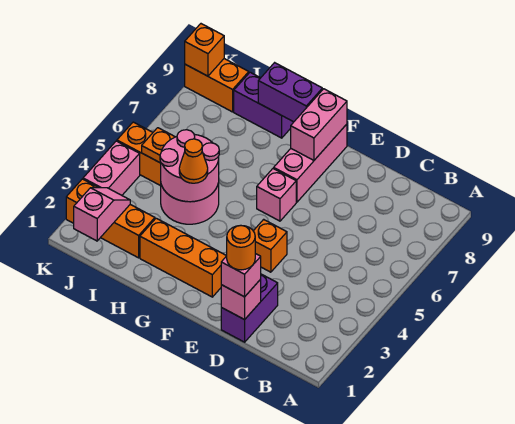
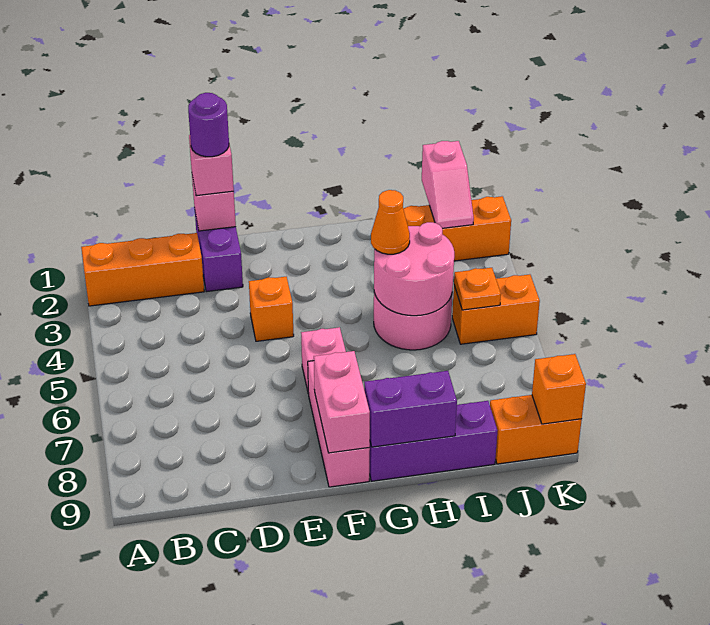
orange round brick D1 level 4 -> purple round brick D1 level 4
orange brick F2:H2 level 1 -> orange brick A2:C2 level 1
purple brick H9:I9 level 1 -> purple brick G9:I9 level 1
pink brick K3:K4 level 1 -> none

